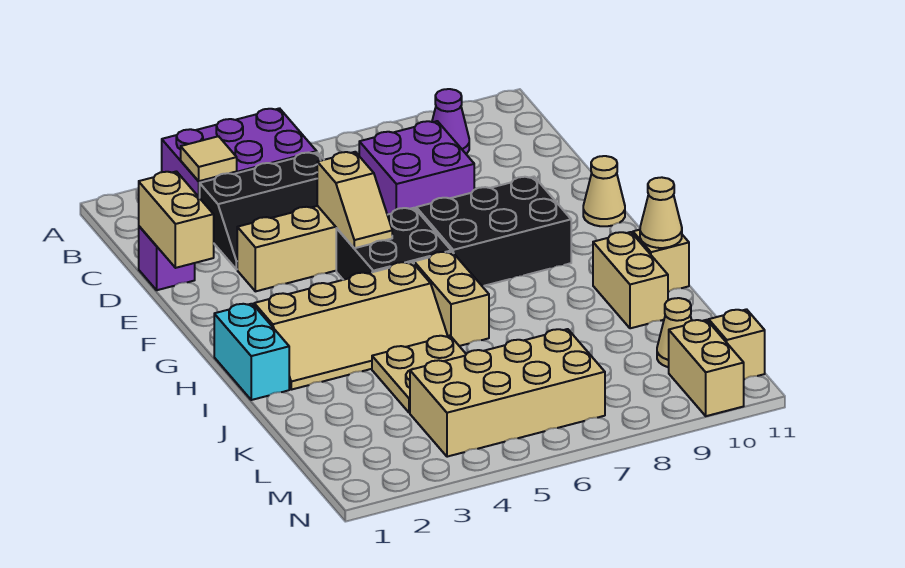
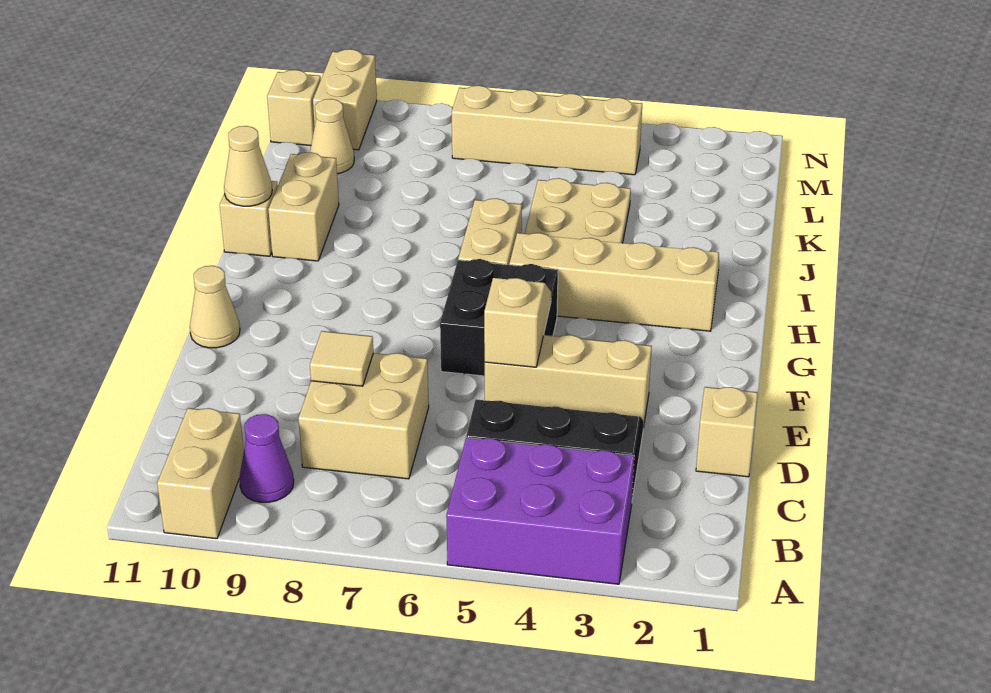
tan tile B3 level 2 -> tan tile D8 level 2
purple brick C7:D8 level 1 -> tan brick C7:D8 level 1
purple brick D1 level 1 -> tan brick D1 level 1
tan brick D1:E1 level 2 -> tan brick A10:B10 level 1
black brick F7:G9 level 1 -> none
cyan brick H1:I1 level 1 -> none
tan brick L4:M7 level 1 -> tan brick M4:M7 level 1

